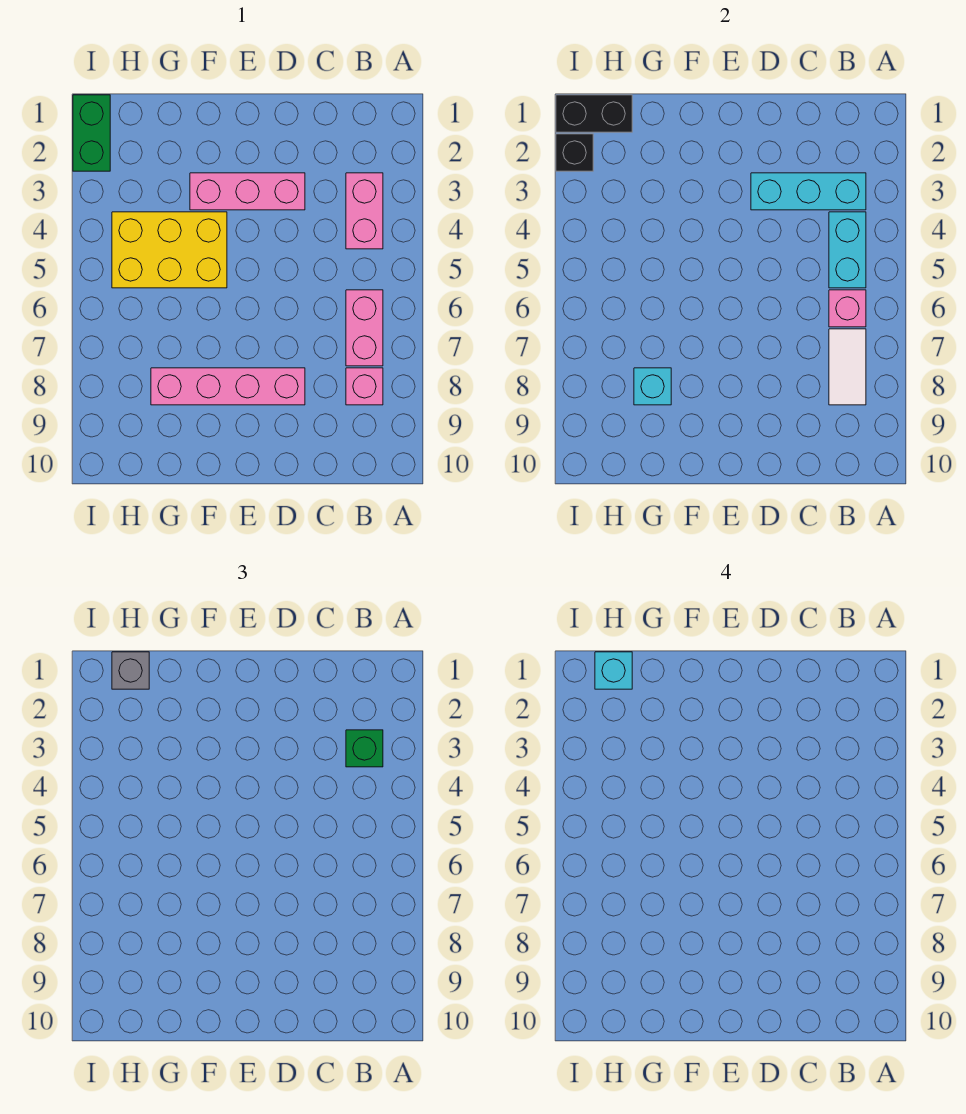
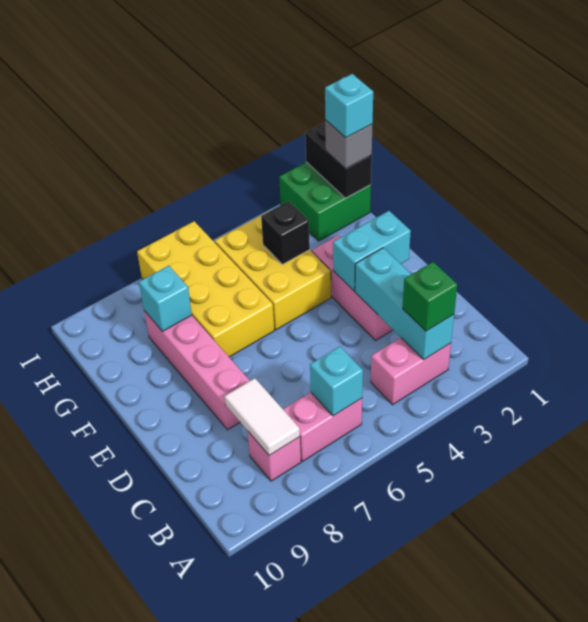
cyan brick B4:B5 level 2 -> cyan brick E2:E3 level 2
pink brick B6 level 2 -> cyan brick B6 level 2
white tile B7:B8 level 2 -> white tile B8:C8 level 2
none -> yellow brick F6:I7 level 1
green brick I1:I2 level 1 -> green brick H1:I2 level 1
black brick I2 level 2 -> black brick G4 level 2

